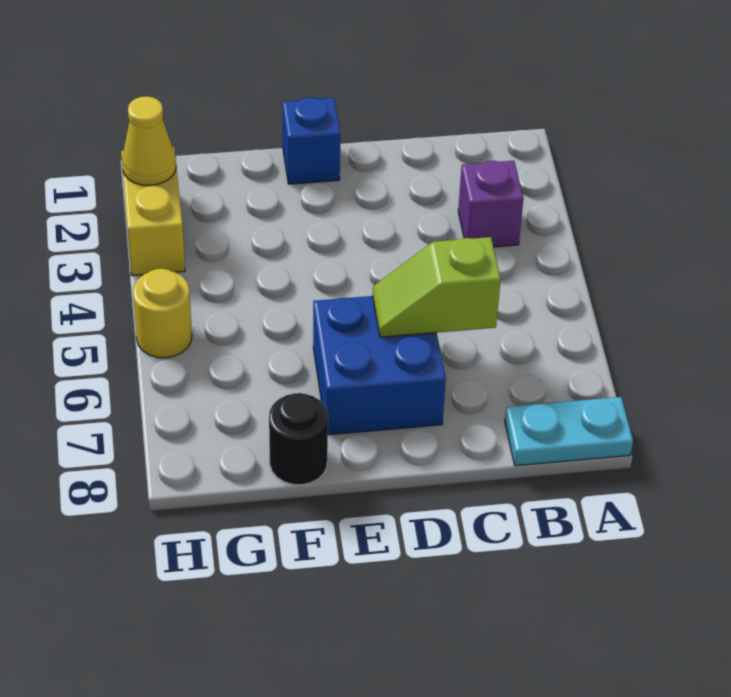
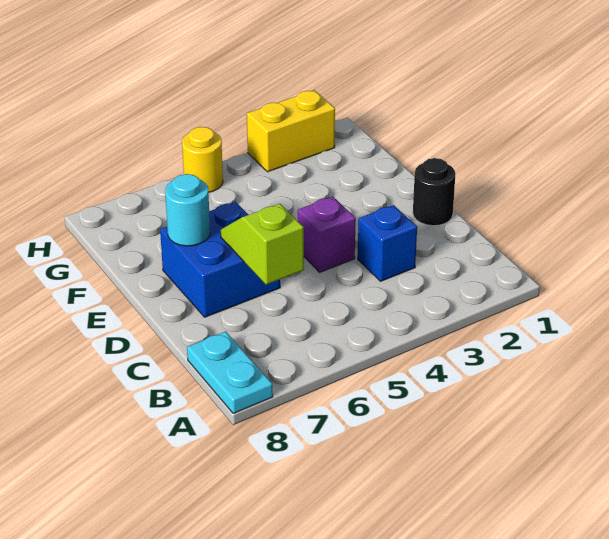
purple brick B3 level 1 -> purple brick D4 level 1
blue brick E1 level 1 -> blue brick C3 level 1
none -> cyan round brick E7 level 2
black round brick F8 level 1 -> black round brick D1 level 1
yellow cone H2 level 2 -> none

